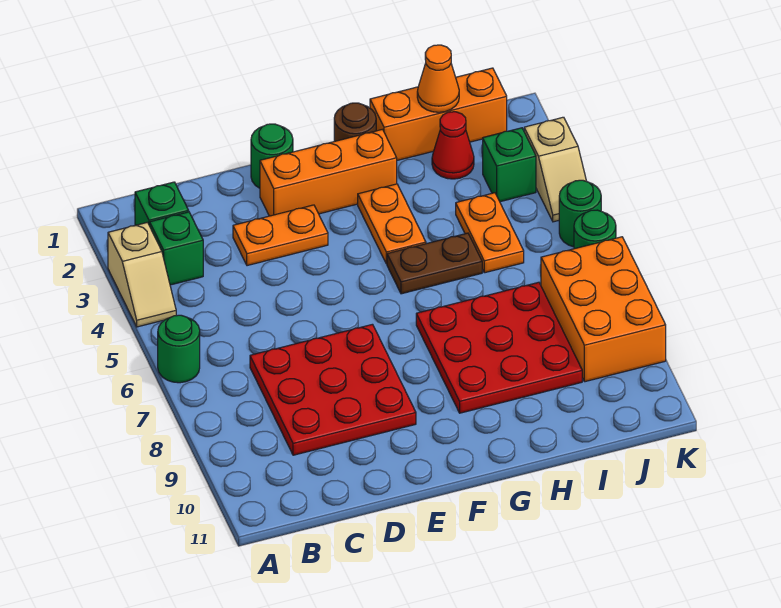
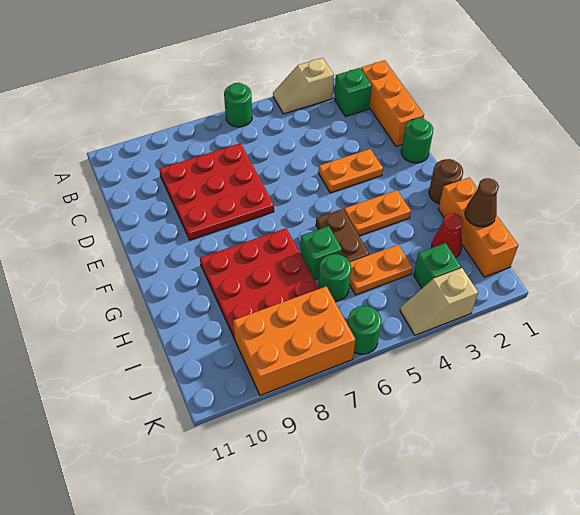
green brick B3 level 1 -> green brick H6 level 1
orange plate D3:E3 level 1 -> orange plate E3:E4 level 1
orange brick E2:G2 level 1 -> orange brick B1:D1 level 1
orange cone I1 level 2 -> brown cone I1 level 2
green round brick K5 level 1 -> green round brick I6 level 1

